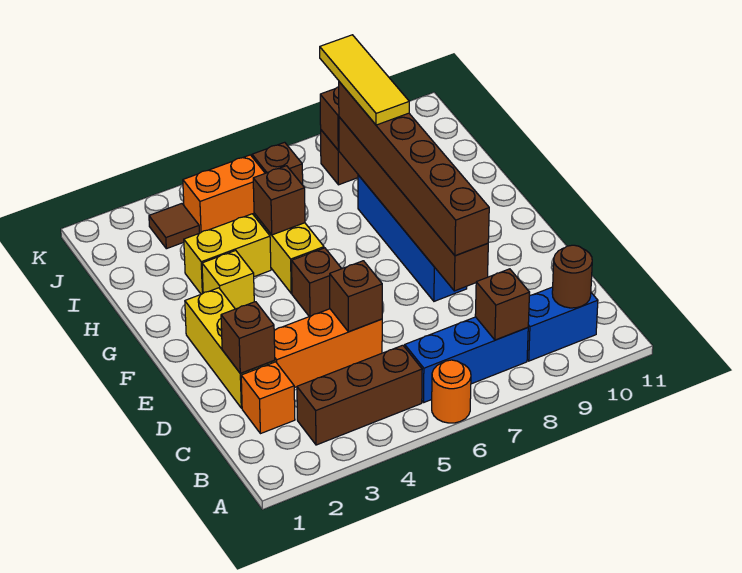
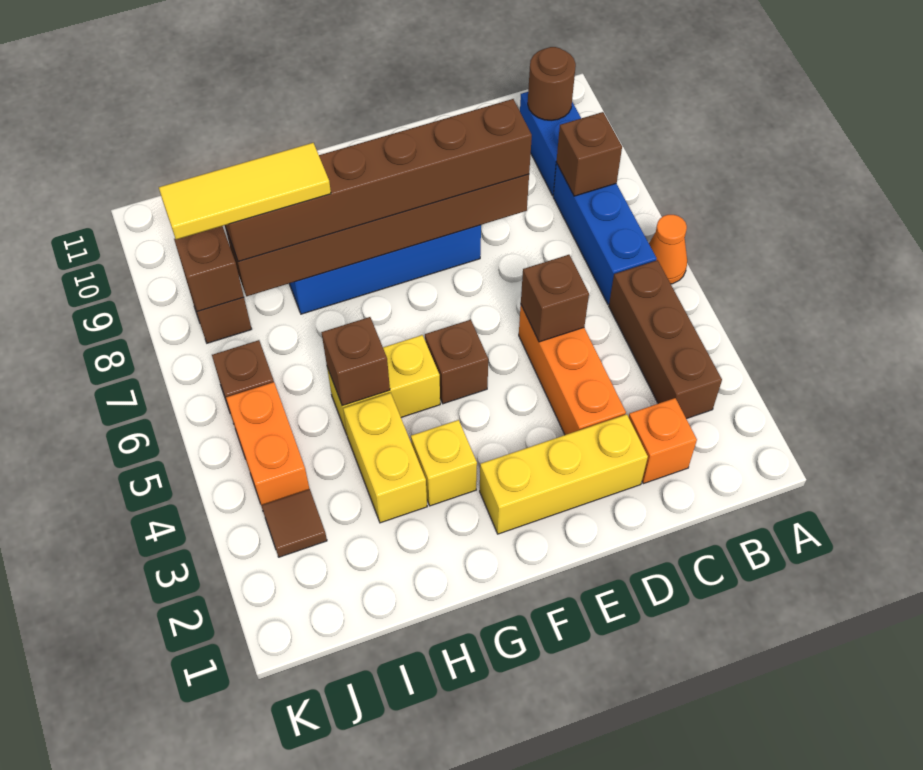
orange round brick A6 level 1 -> orange cone A6 level 1
brown brick D2 level 2 -> none

